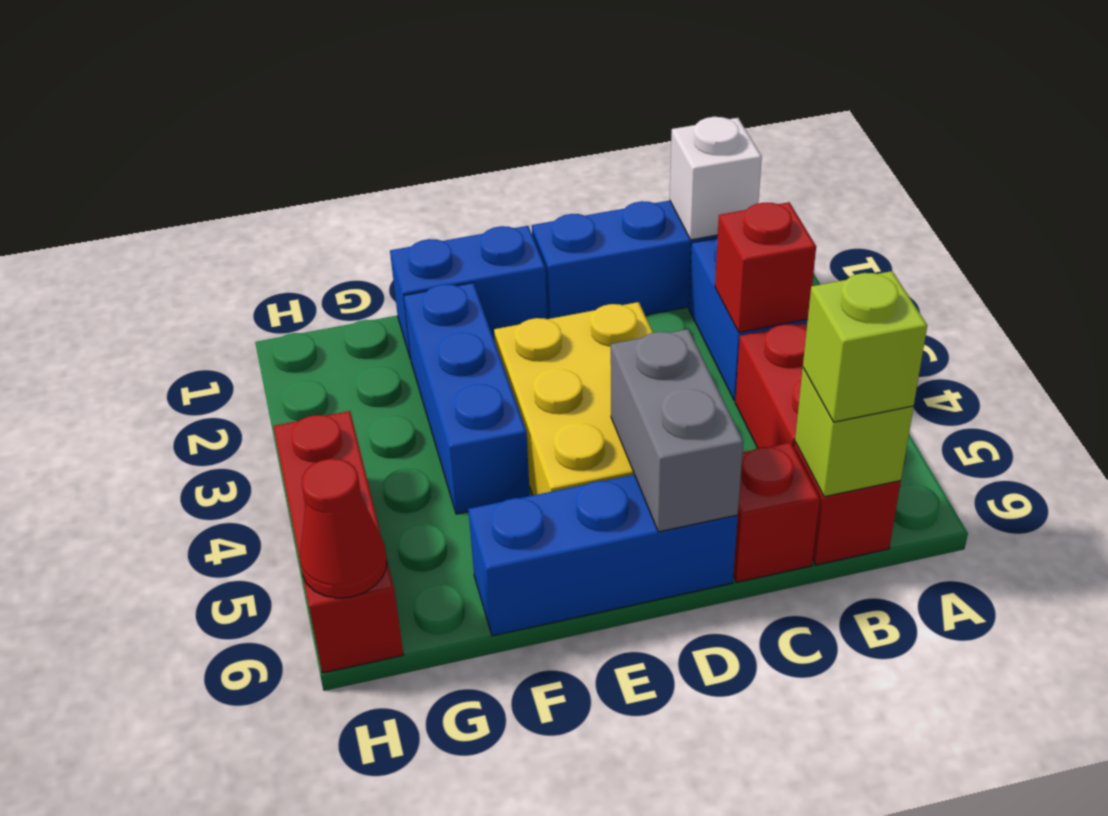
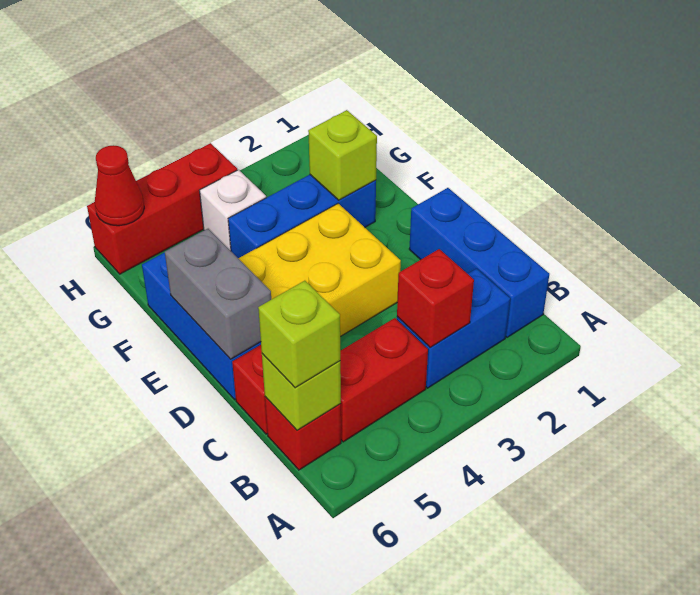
white brick B1 level 2 -> white brick G4 level 1
grey brick D5:D6 level 2 -> grey brick D6:E6 level 2
blue brick E1:F1 level 1 -> none
none -> lime brick F2 level 2

